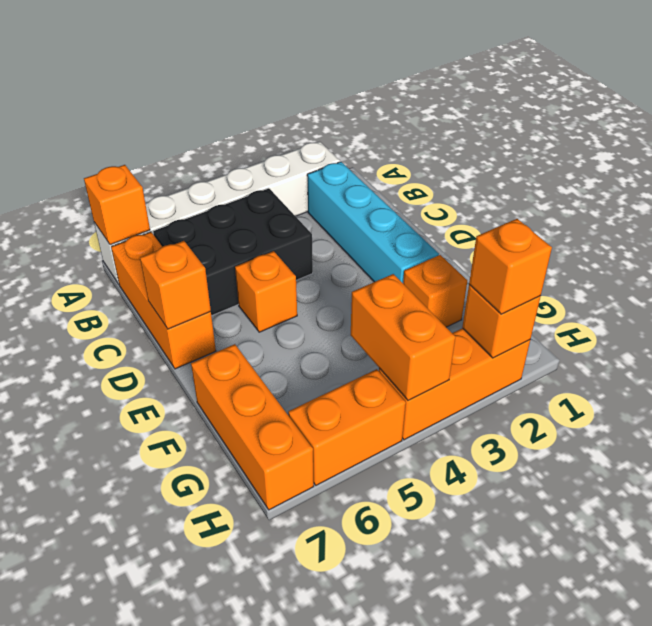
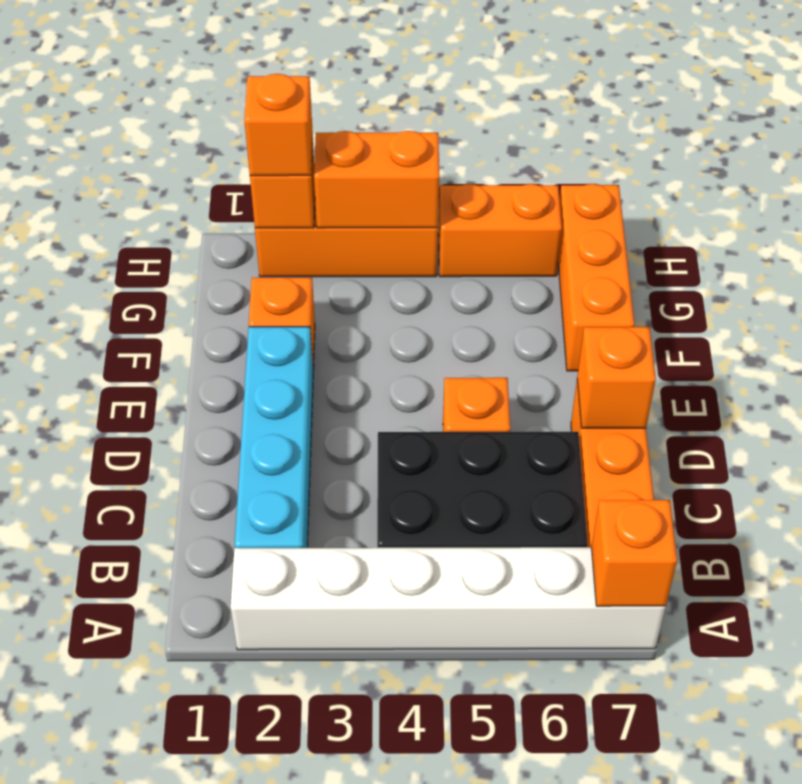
orange brick G4:H4 level 2 -> orange brick H3:H4 level 2

